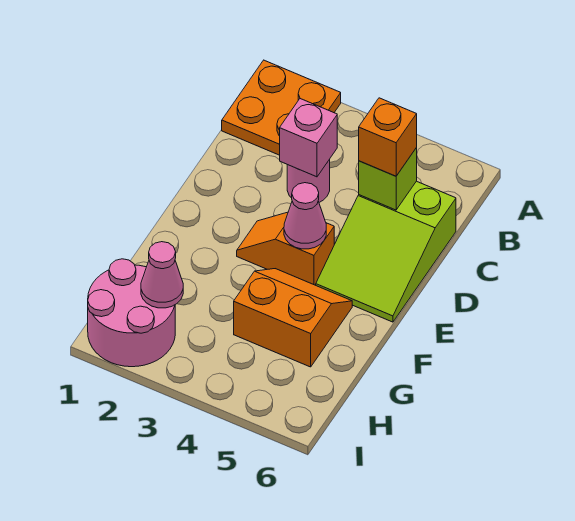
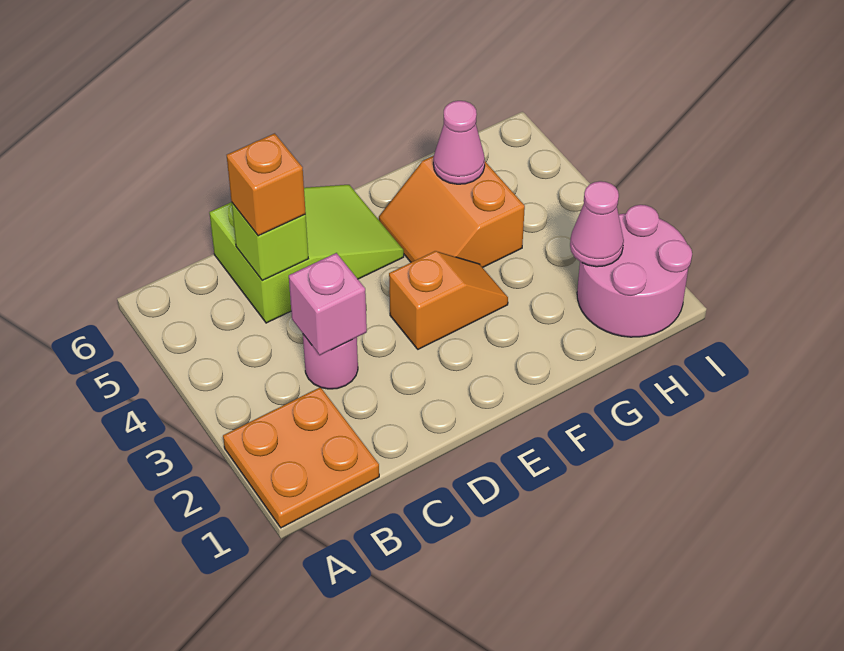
orange slope E3:E4 level 1 top 4 -> orange slope E3:F3 level 1 top E
pink cone E4 level 2 -> pink cone G5 level 2

